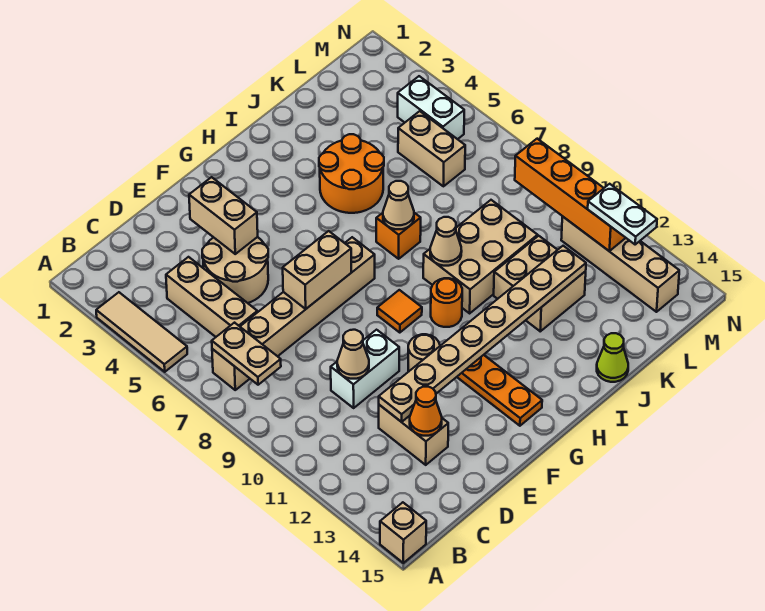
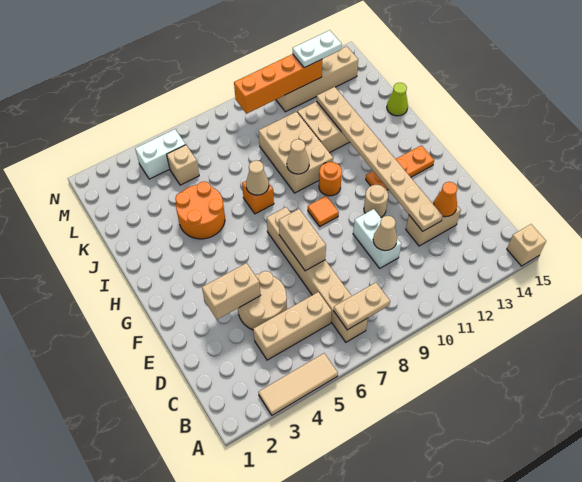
tan brick L5:L6 level 1 -> tan brick L5 level 1

